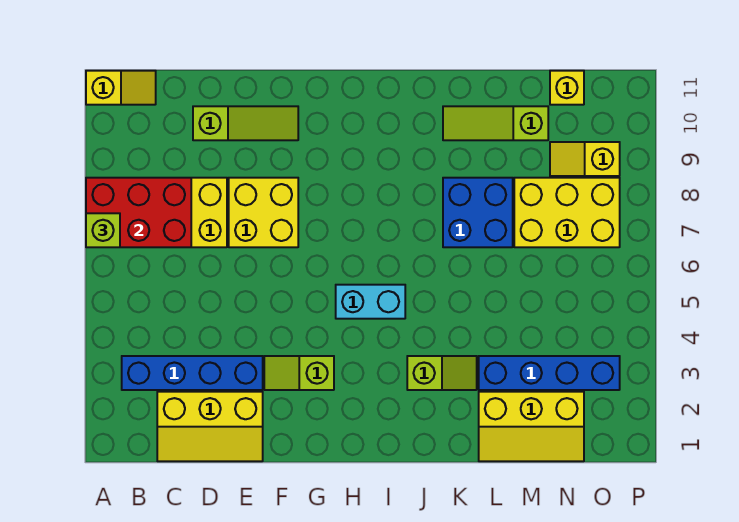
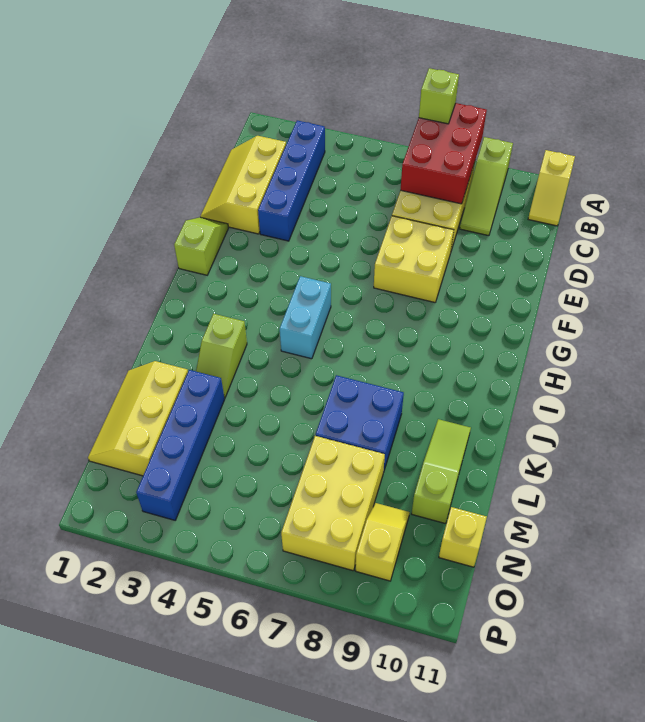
lime slope D10:F10 level 1 top D -> lime slope A9:C9 level 1 top A
lime slope F3:G3 level 1 top G -> lime slope F1:G1 level 1 top G

